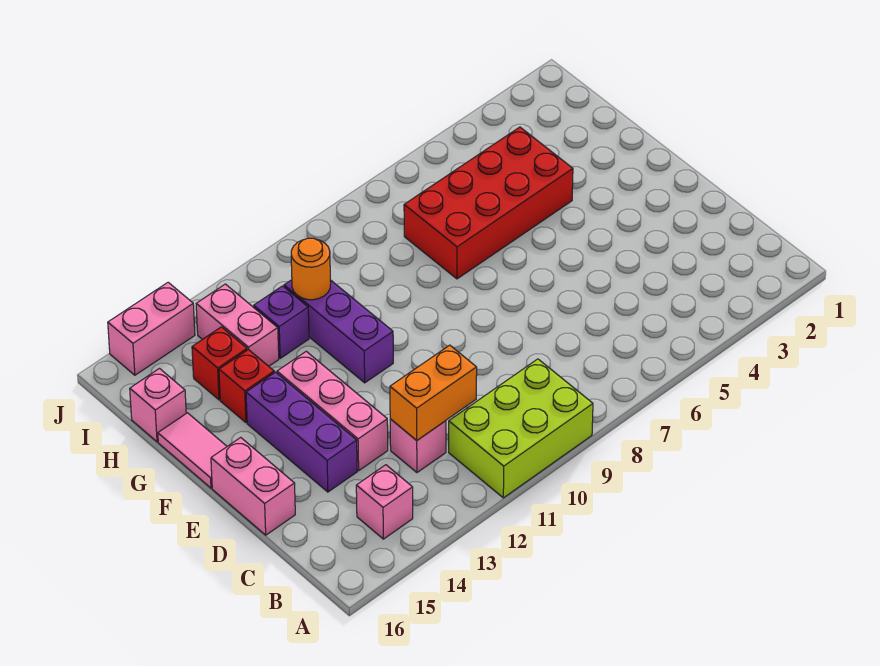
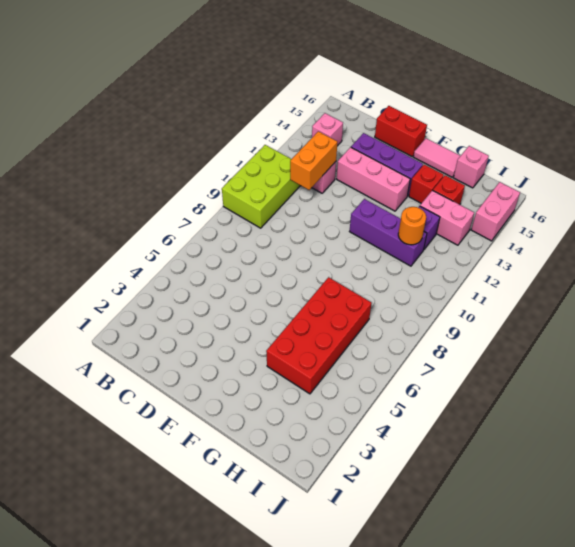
pink brick D16:E16 level 1 -> red brick D16:E16 level 1

